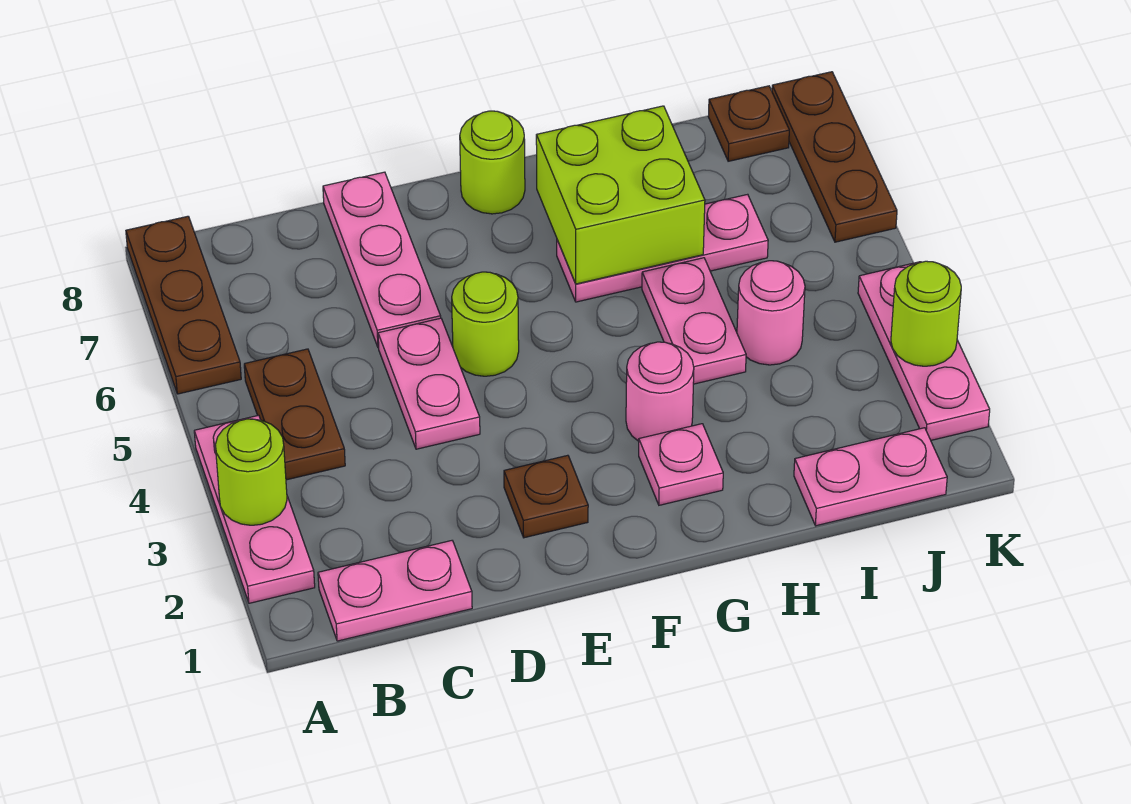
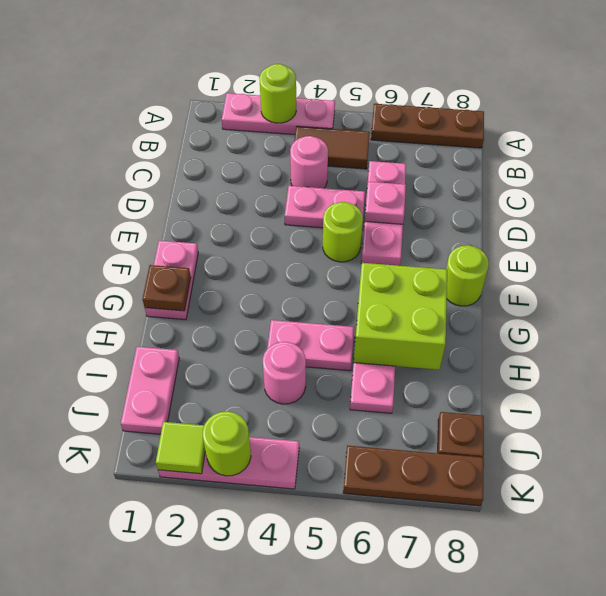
pink plate B1:C1 level 1 -> pink plate F1:G1 level 1
brown plate B4:B5 level 1 -> brown tile B4:B5 level 1
pink plate D6:D8 level 1 -> pink plate C6:E6 level 1
brown plate E2 level 1 -> brown plate G1 level 2
pink plate G2 level 1 -> pink plate D6 level 2
pink round brick G3 level 1 -> pink round brick C4 level 1
none -> lime tile K2 level 2

